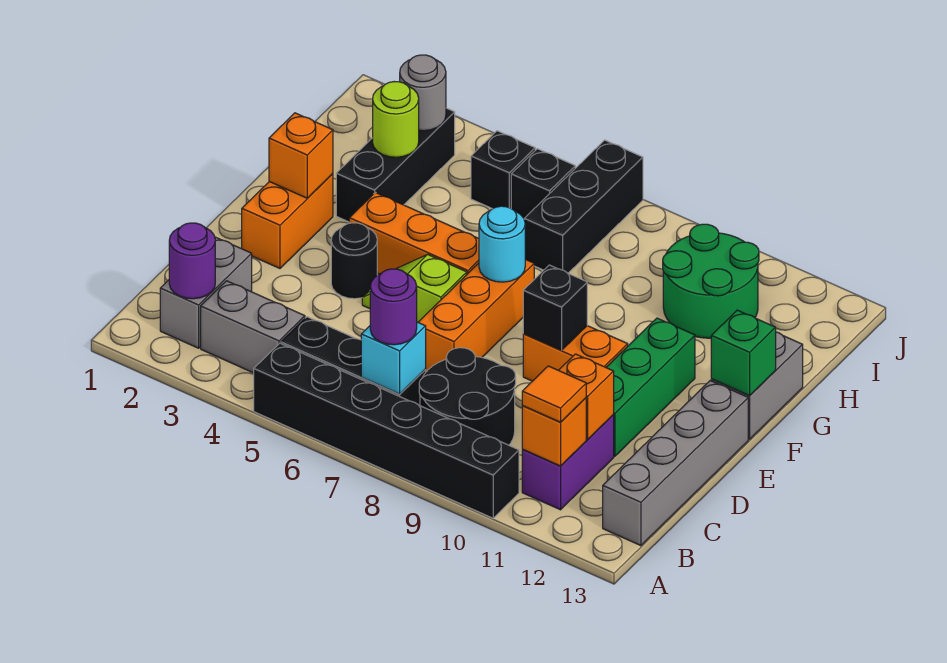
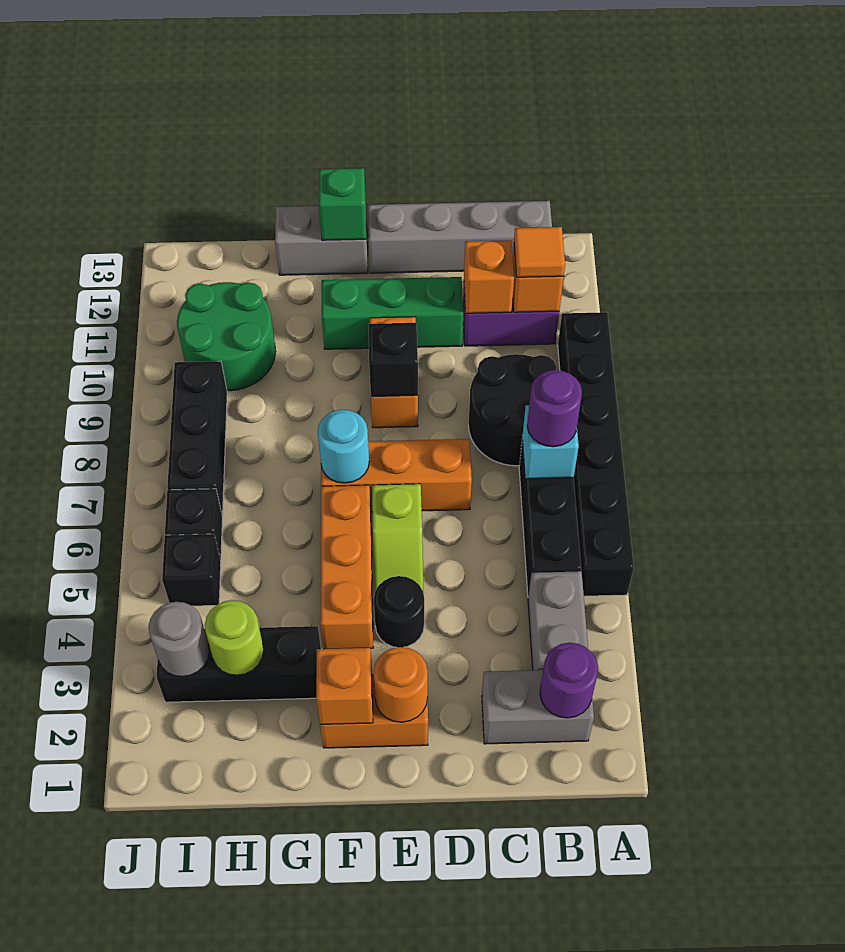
none -> orange round brick E2 level 2
black brick H7:J7 level 1 -> black brick I7:I9 level 1

